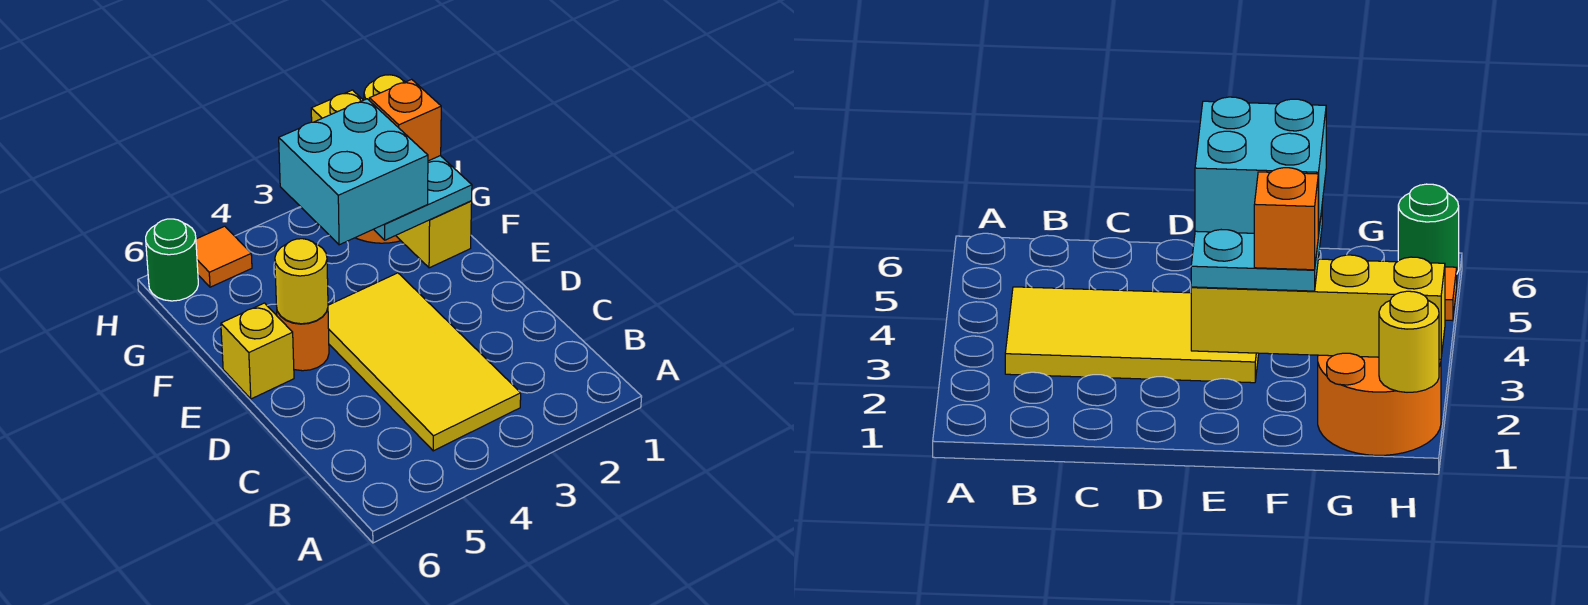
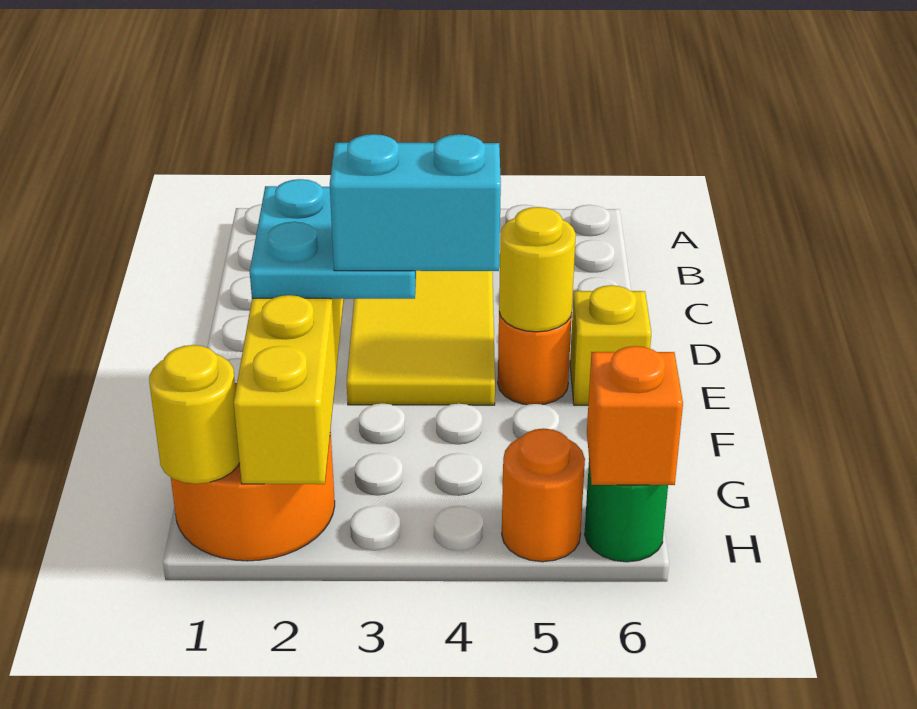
cyan brick E3:F4 level 4 -> cyan brick F3:F4 level 4
orange brick F2 level 4 -> orange brick H6 level 2
orange tile H5 level 1 -> orange round brick H5 level 1

